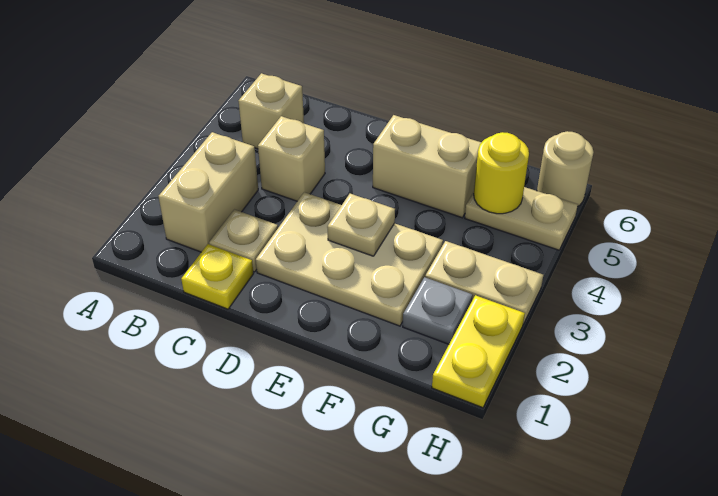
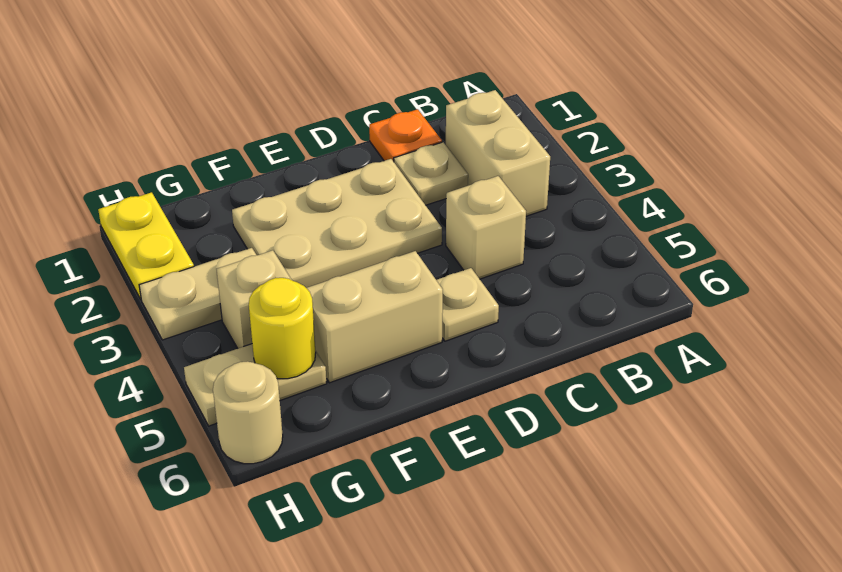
tan brick B5 level 1 -> tan brick G4 level 1
yellow plate C1 level 1 -> orange plate C1 level 1
tan plate E3 level 2 -> tan plate D5 level 1
grey plate G2 level 1 -> none

